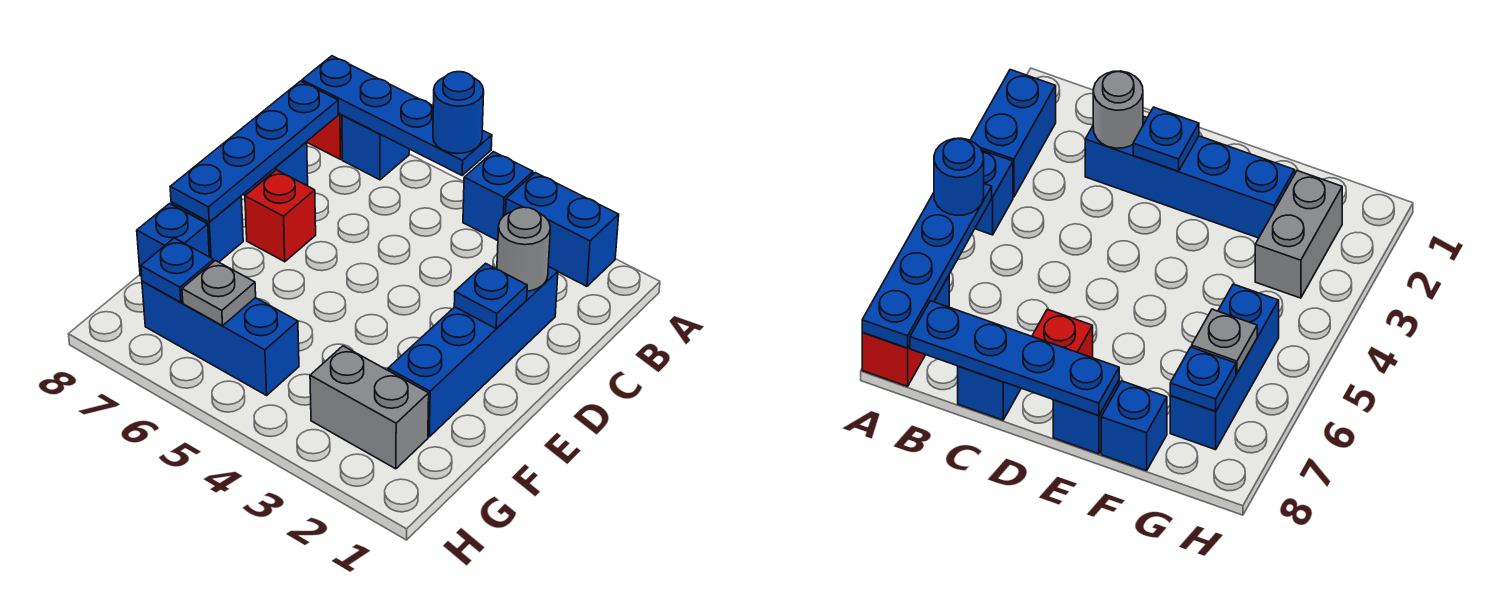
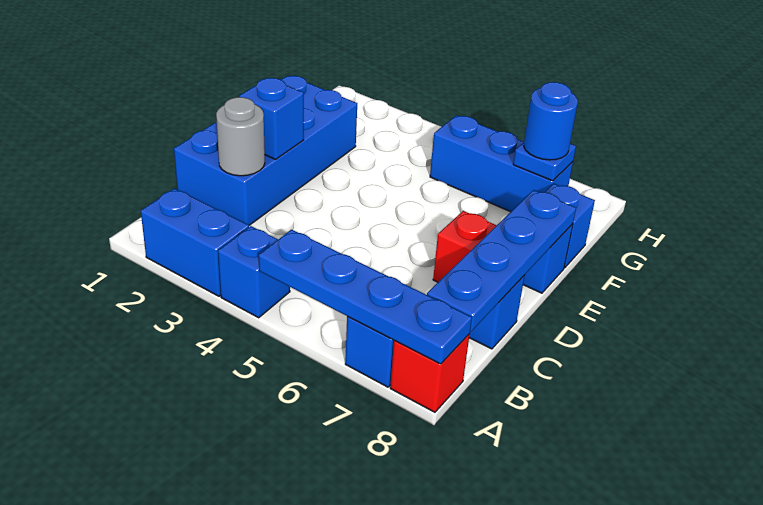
blue round brick A5 level 3 -> blue round brick G7 level 3
blue brick C2:F2 level 1 -> blue brick C1:F2 level 1
blue plate D2 level 2 -> blue brick D2 level 2
grey brick G2:G3 level 1 -> none
grey plate G6 level 2 -> none

